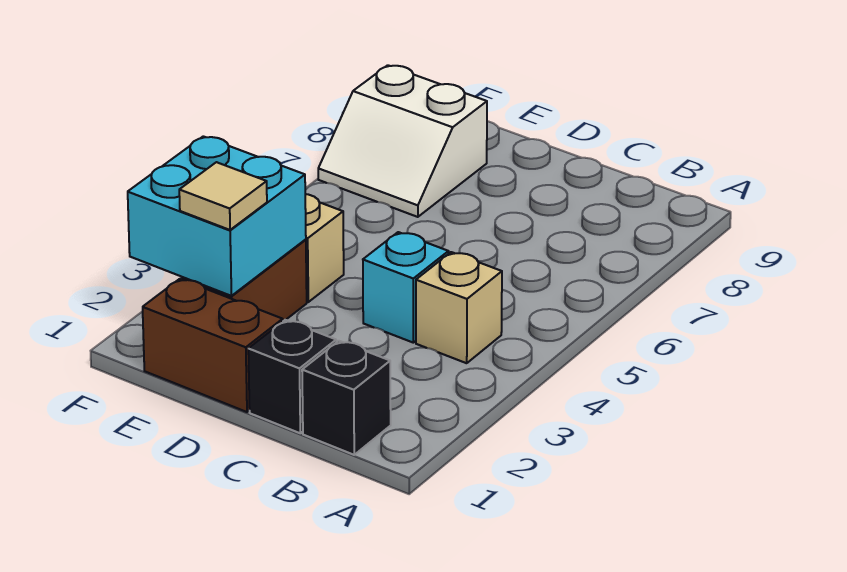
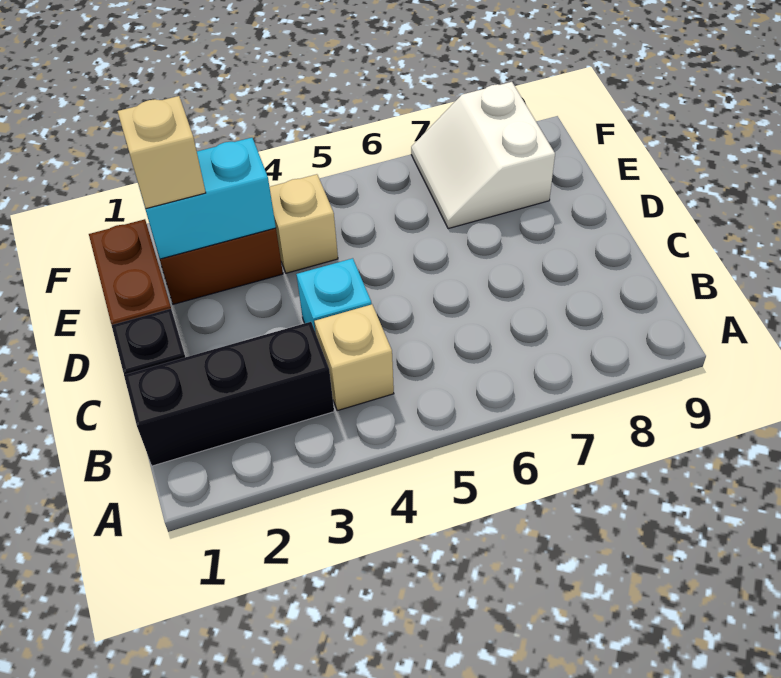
black brick B1 level 1 -> black brick B1:B3 level 1
cyan brick E2:F3 level 2 -> cyan brick E2:E3 level 2
tan tile E2 level 3 -> tan brick E2 level 3

